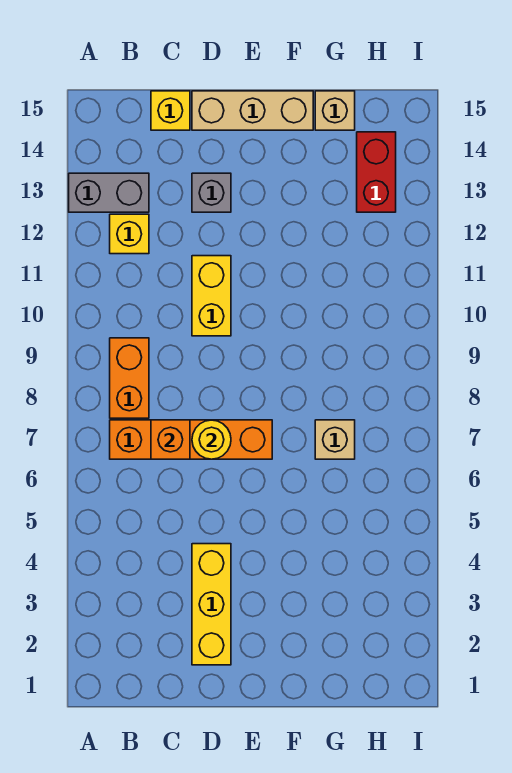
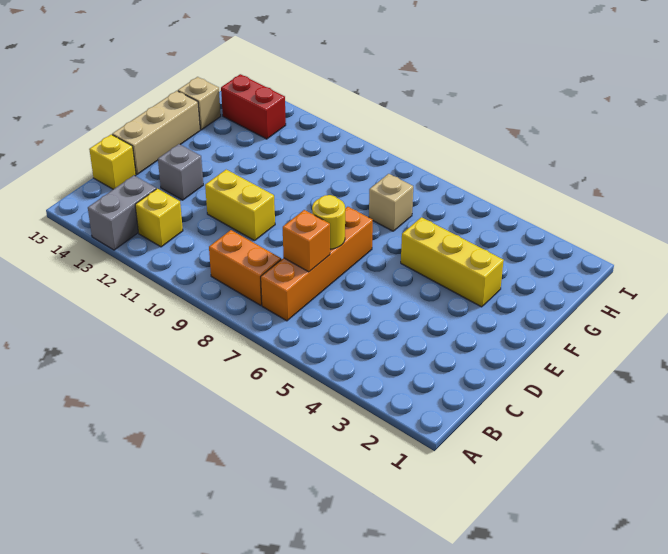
yellow brick D2:D4 level 1 -> yellow brick F3:F5 level 1

